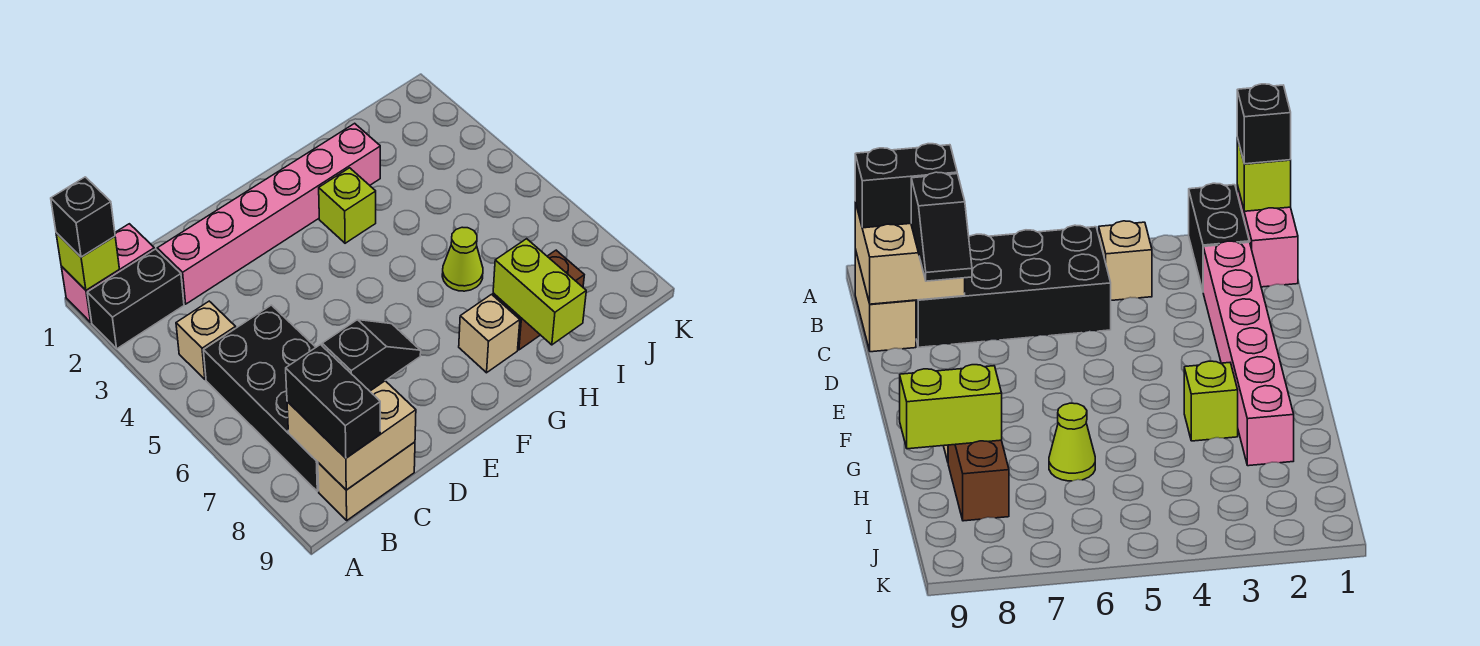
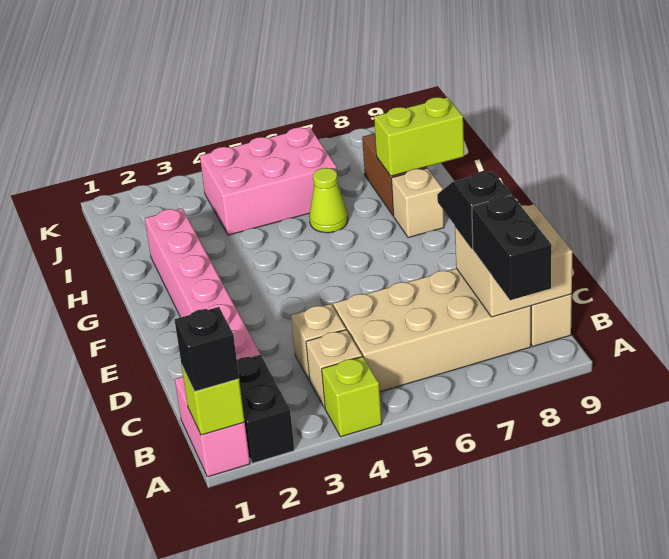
black brick B5:C8 level 1 -> tan brick B5:C8 level 1
black brick B8:B9 level 3 -> black brick A8:B8 level 3
none -> tan brick C4 level 1
lime brick G3 level 1 -> lime brick A4 level 1
none -> pink brick I4:J6 level 1

